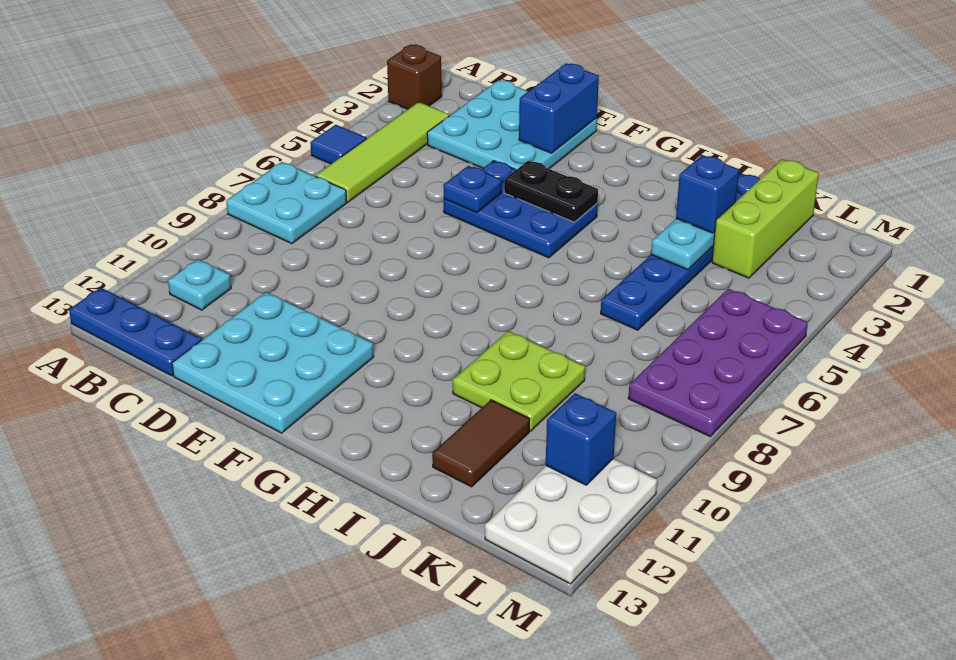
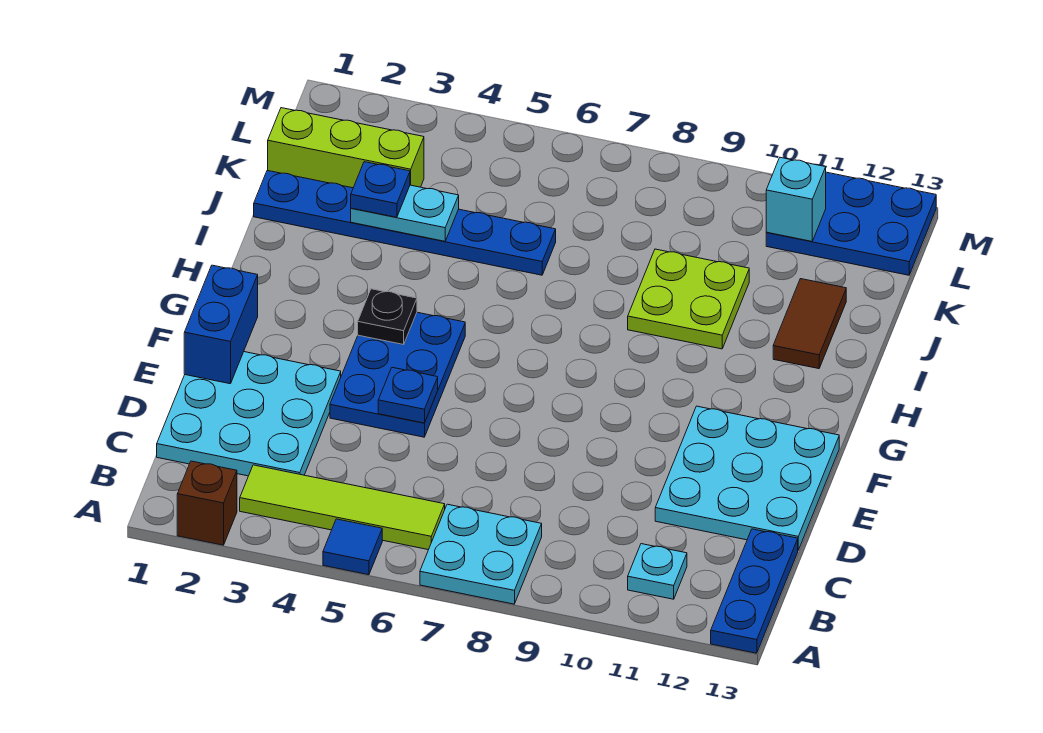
blue brick E1:E2 level 2 -> blue brick E1:F1 level 2
black plate F4:G4 level 2 -> black plate G4 level 2
blue brick J3 level 3 -> blue plate J3 level 3
brown tile J11:J12 level 1 -> brown tile I12:J12 level 1
purple plate L5:M8 level 1 -> none
white plate L11:M13 level 1 -> blue plate L11:M13 level 1
blue brick L11 level 2 -> cyan brick L11 level 2

